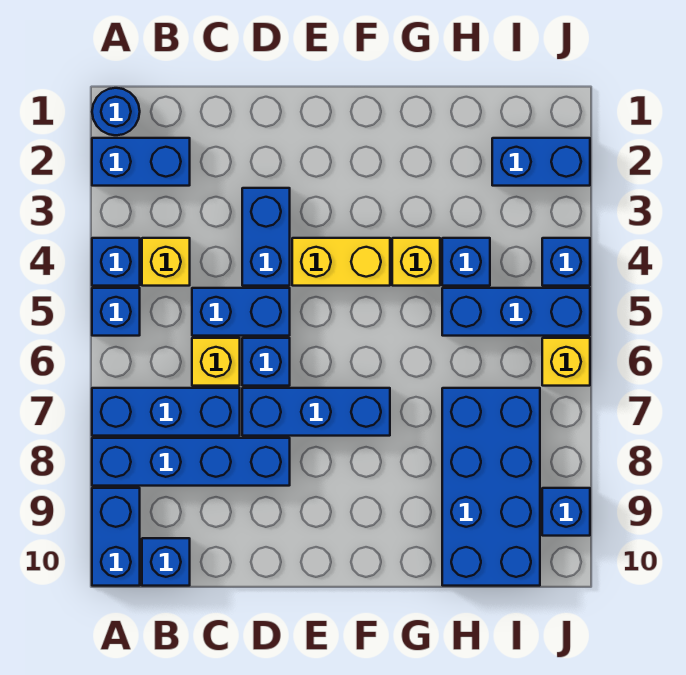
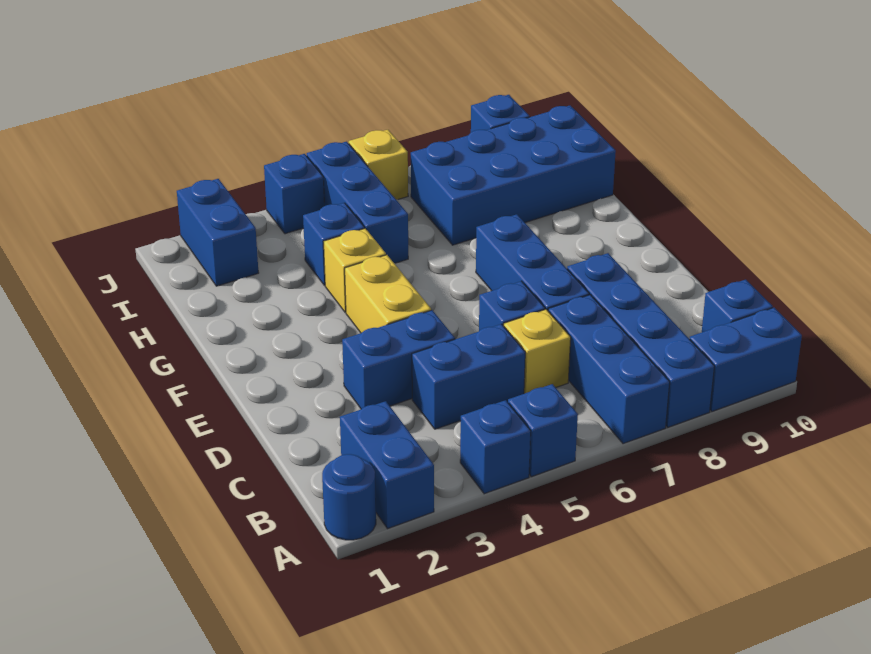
yellow brick B4 level 1 -> none
blue brick C5:D5 level 1 -> blue brick C4:C5 level 1

